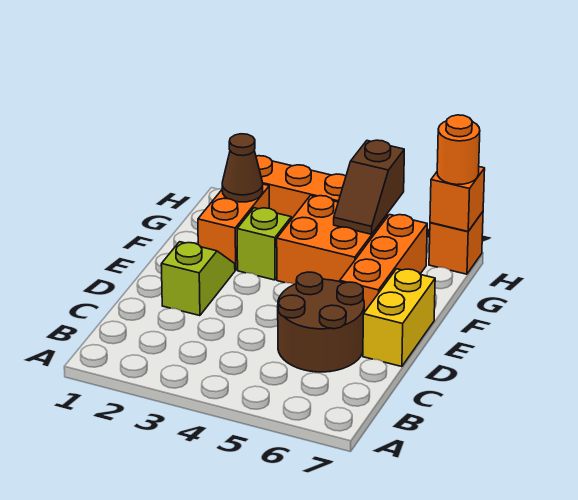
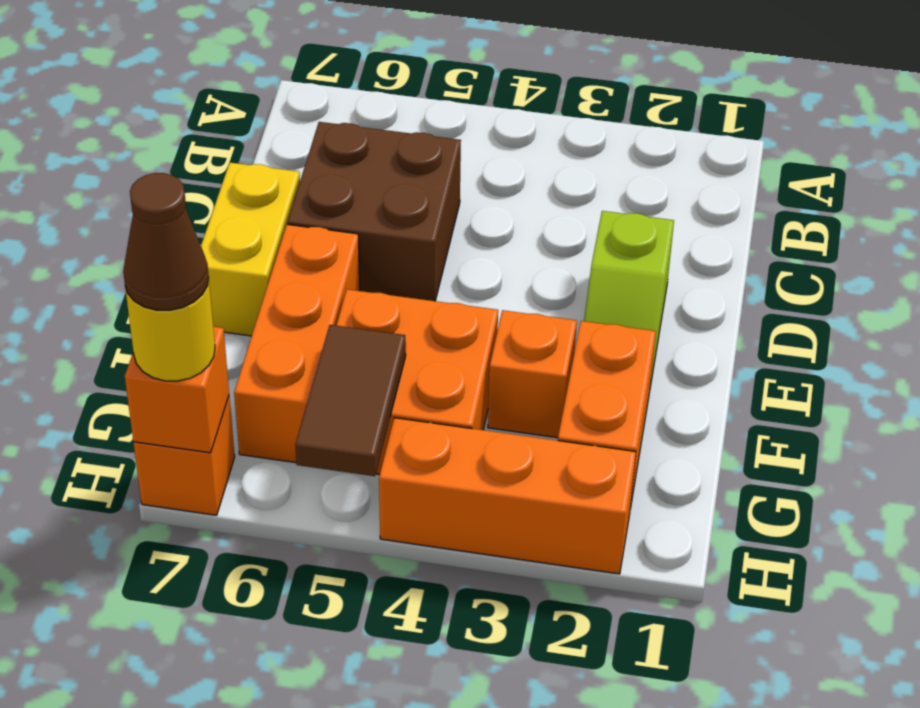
brown round brick C5:D6 level 1 -> brown brick C5:D6 level 1
lime brick F3 level 1 -> orange brick F3 level 1
brown cone G2 level 2 -> brown cone H7 level 4
brown slope G5:H5 level 2 top H -> brown tile G5:H5 level 2
orange round brick H7 level 3 -> yellow round brick H7 level 3

